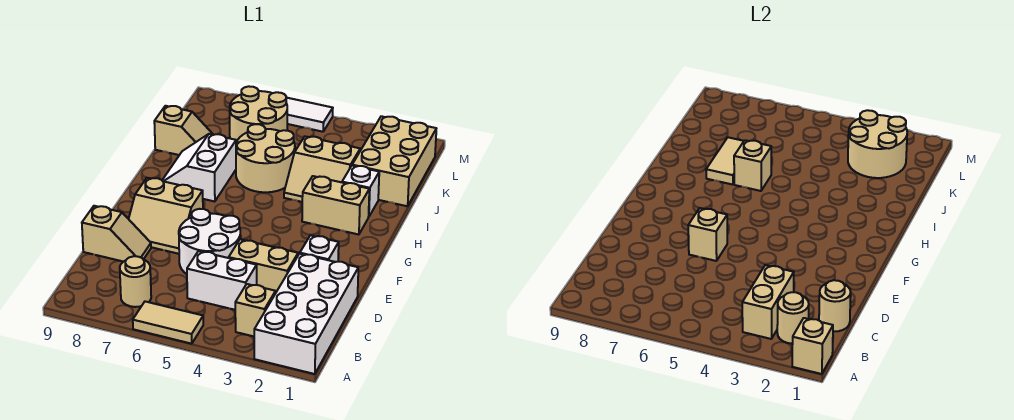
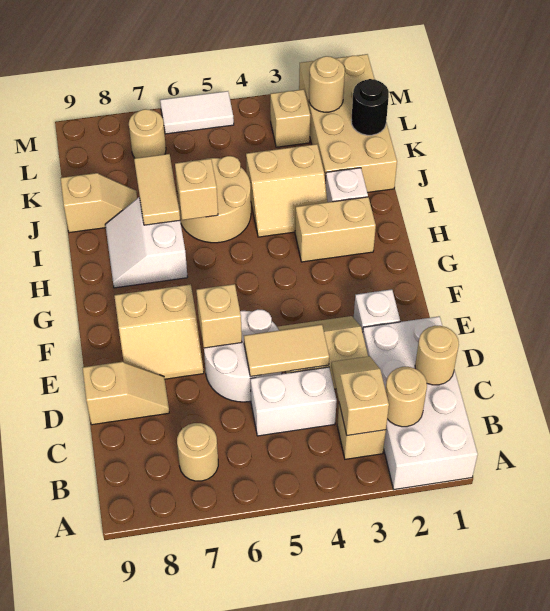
tan brick A1 level 2 -> tan brick L3 level 1
tan tile A5:A6 level 1 -> tan tile D4:D5 level 2
tan brick B3:C3 level 2 -> tan slope B3:C3 level 2 top B
tan brick J1:L2 level 1 -> tan brick J1:M2 level 1
none -> black round brick K1 level 2
tan round brick K2:L3 level 2 -> tan round brick L2 level 2
tan round brick K6:L7 level 1 -> tan round brick L7 level 1

